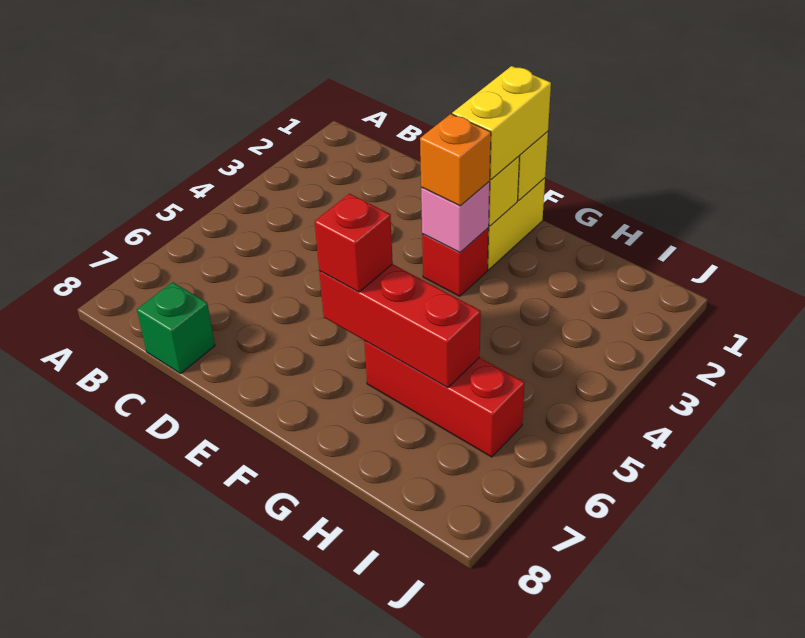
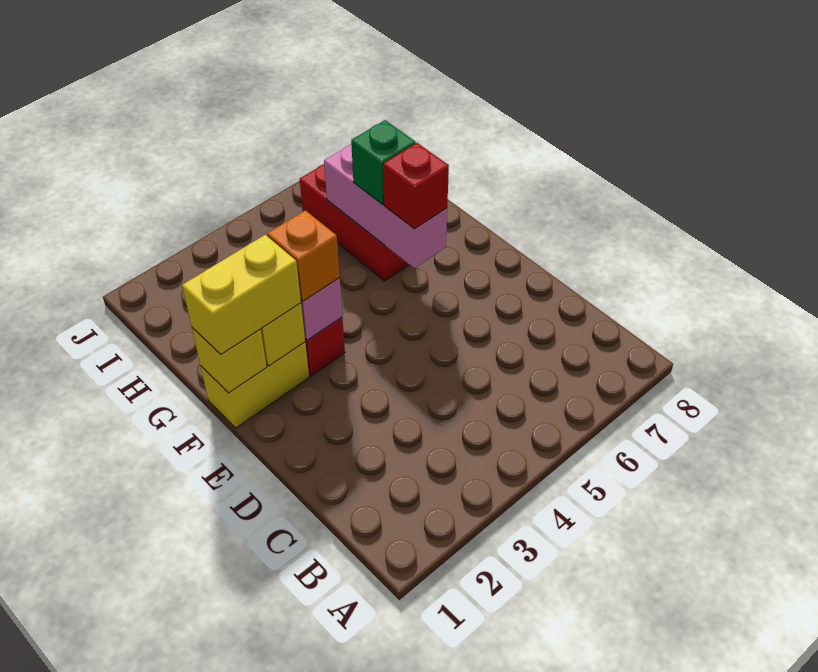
green brick C8 level 1 -> green brick G6 level 3
red brick F6:H6 level 2 -> pink brick F6:H6 level 2

